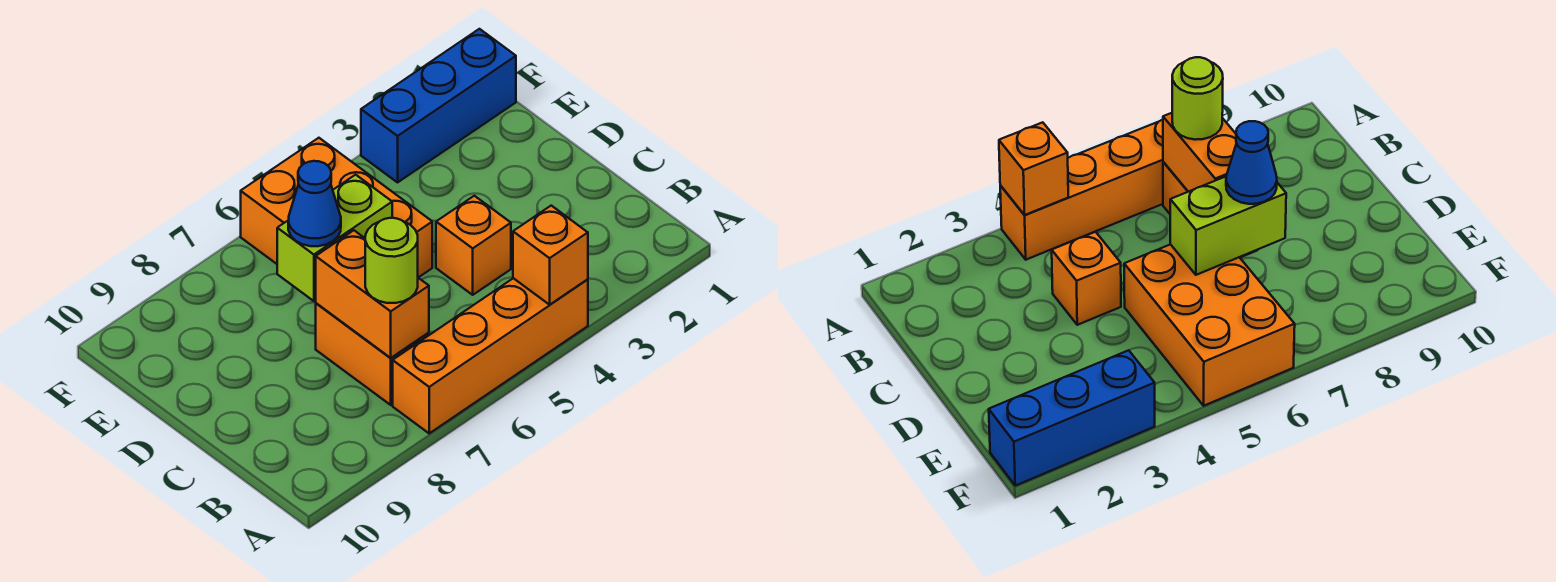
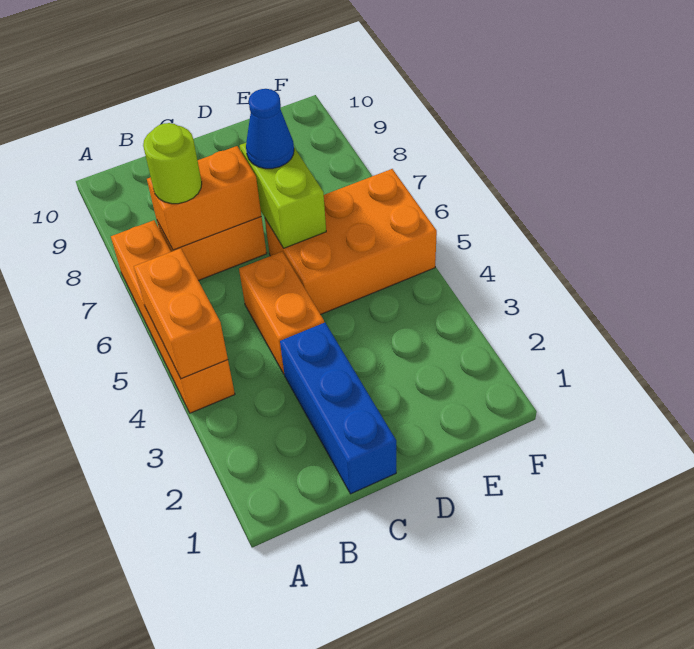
orange brick A4 level 2 -> orange brick A4:A5 level 2
orange brick C4 level 1 -> orange brick C4:C5 level 1
blue brick F1:F3 level 1 -> blue brick C1:C3 level 1

